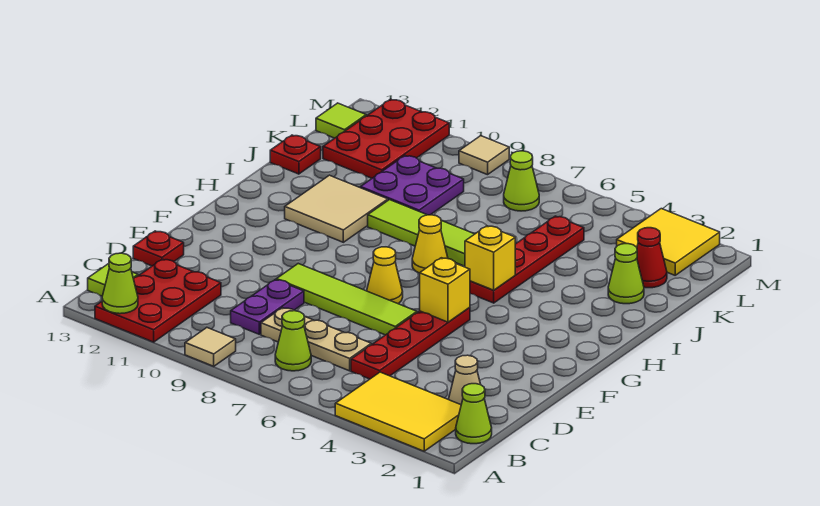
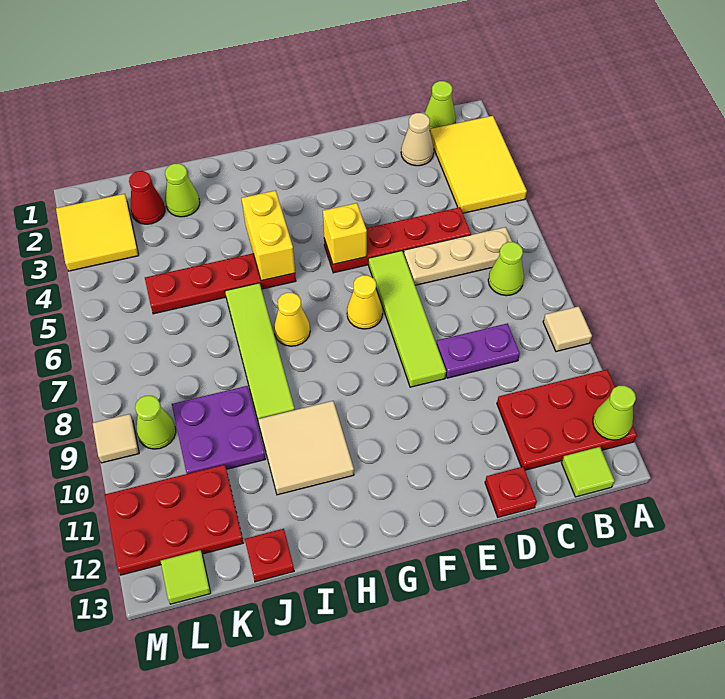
tan plate C6:C8 level 1 -> tan plate B6:D6 level 1
yellow brick H5 level 2 -> yellow brick H4:H5 level 2
lime cone L7 level 1 -> lime cone L9 level 1

